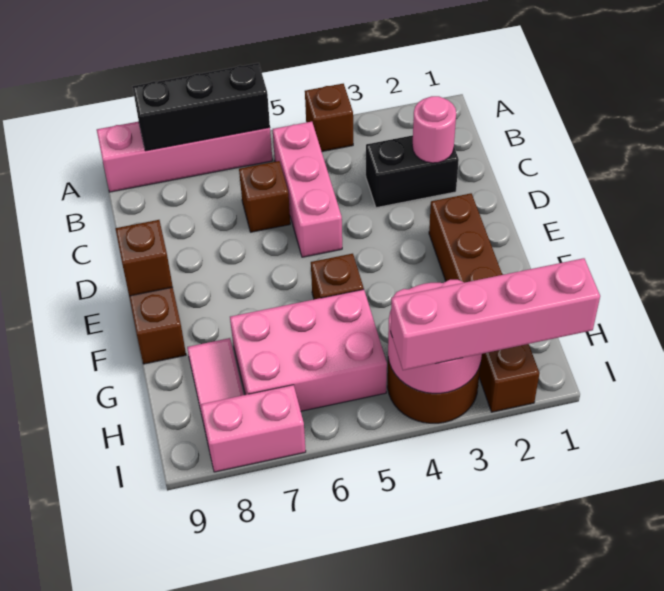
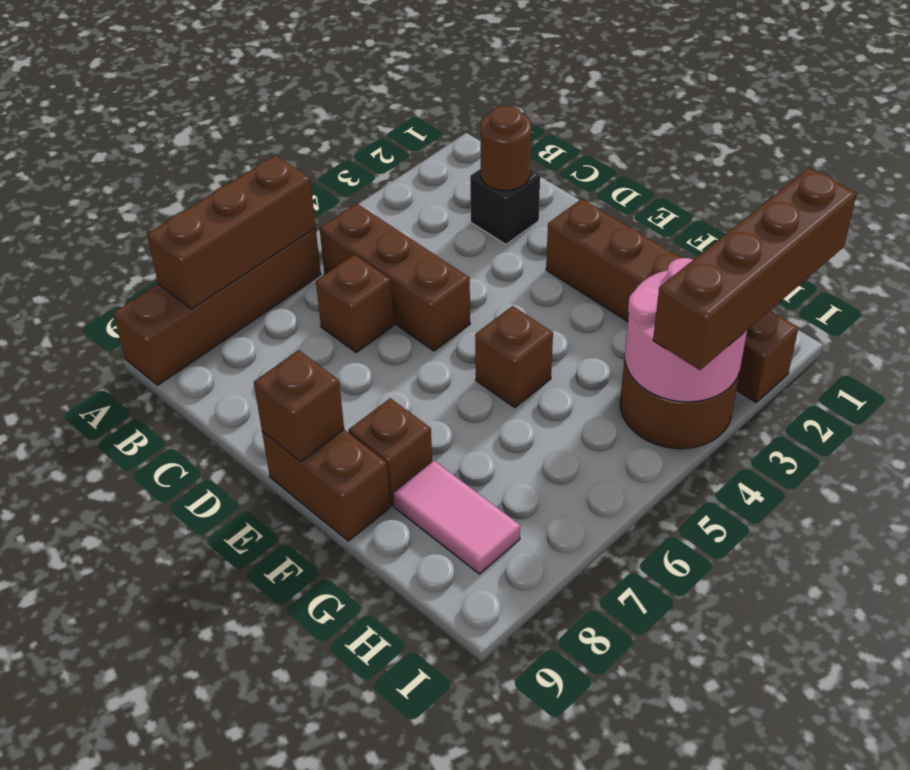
brown brick A4 level 1 -> brown brick F8 level 1
pink brick A6:A9 level 1 -> brown brick A6:A9 level 1
black brick A6:A8 level 2 -> brown brick A6:A8 level 2
pink brick B5:D5 level 1 -> brown brick B5:D5 level 1
black brick C2:C3 level 1 -> black brick C2 level 1
pink round brick C2 level 2 -> brown round brick C2 level 2
pink brick G5:H7 level 1 -> none
pink brick I1:I4 level 3 -> brown brick I1:I4 level 3
pink brick I7:I8 level 1 -> none

